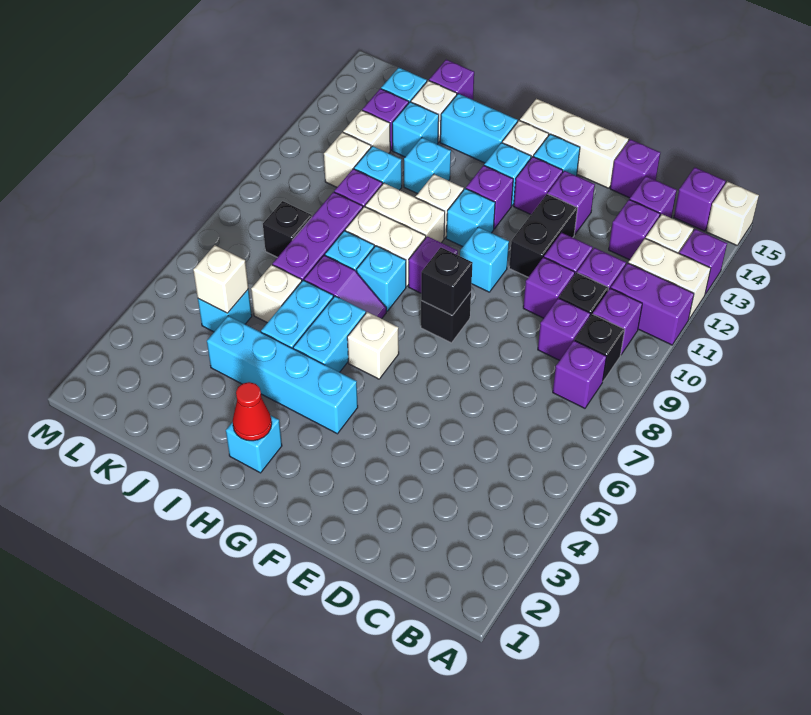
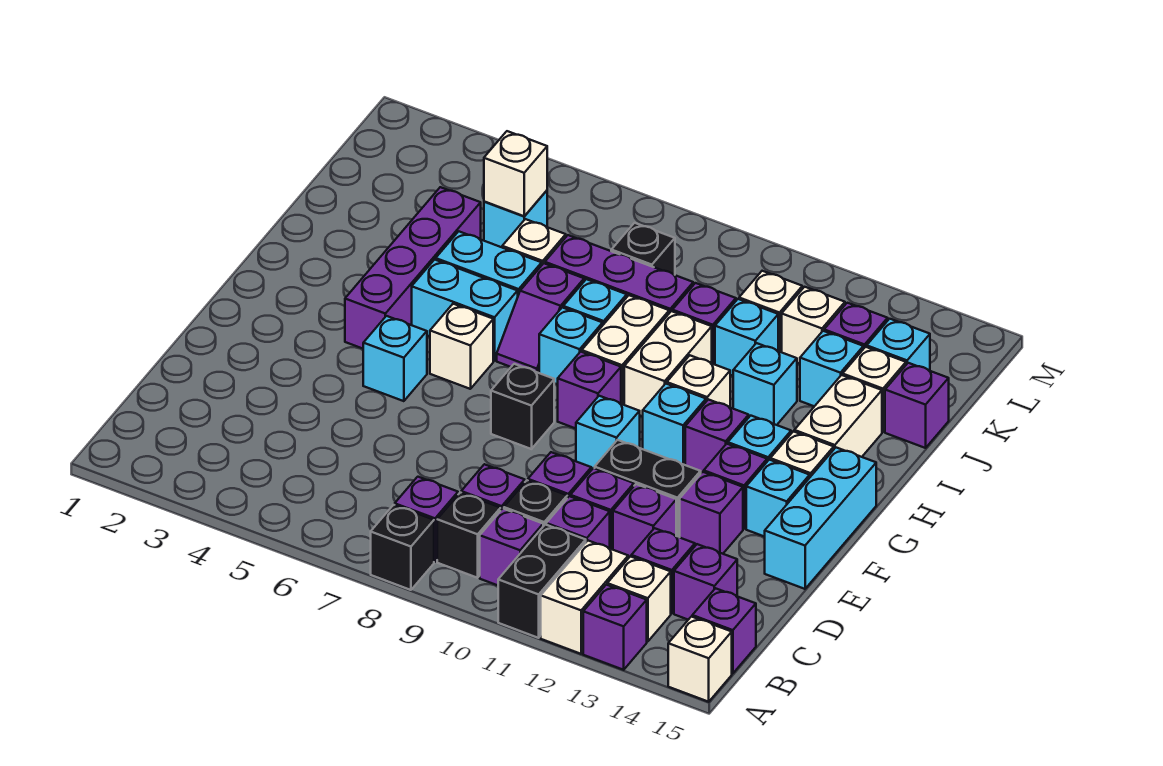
purple brick A11:B11 level 1 -> black brick A11:B11 level 1
purple brick D15 level 1 -> purple brick D12 level 1
white brick E15:G15 level 1 -> cyan brick E15:G15 level 1
black brick F8 level 2 -> black brick A8 level 1
cyan brick G4:J4 level 1 -> purple brick G4:J4 level 1
cyan brick H2 level 1 -> cyan brick F5 level 1
red cone H2 level 2 -> none
cyan brick H14:I14 level 1 -> white brick H14:I14 level 1

